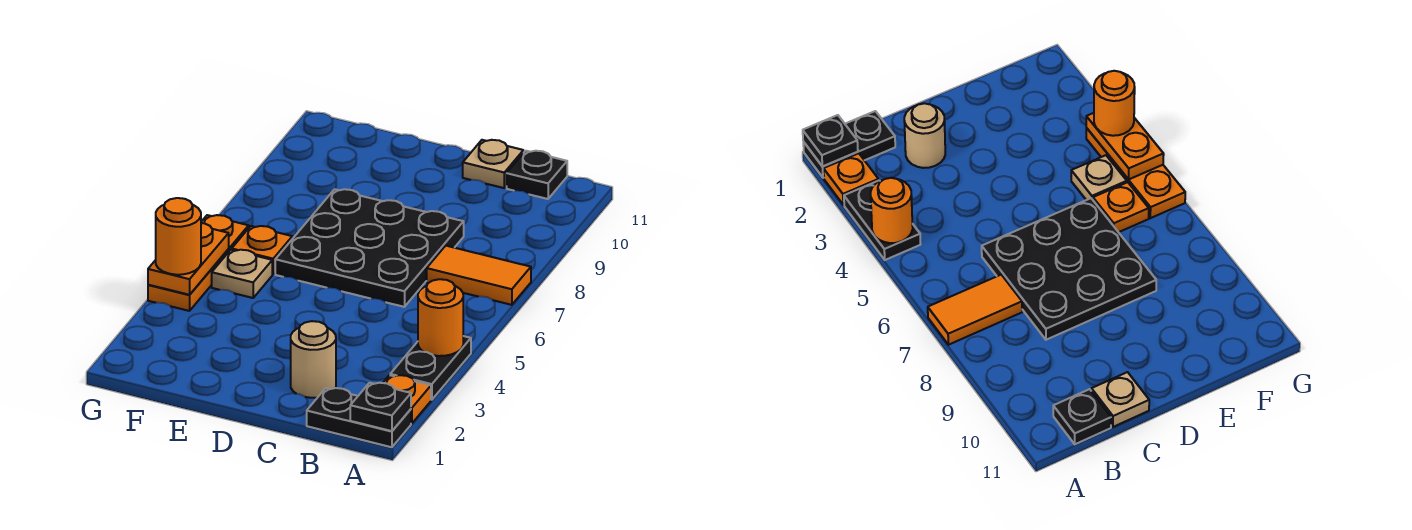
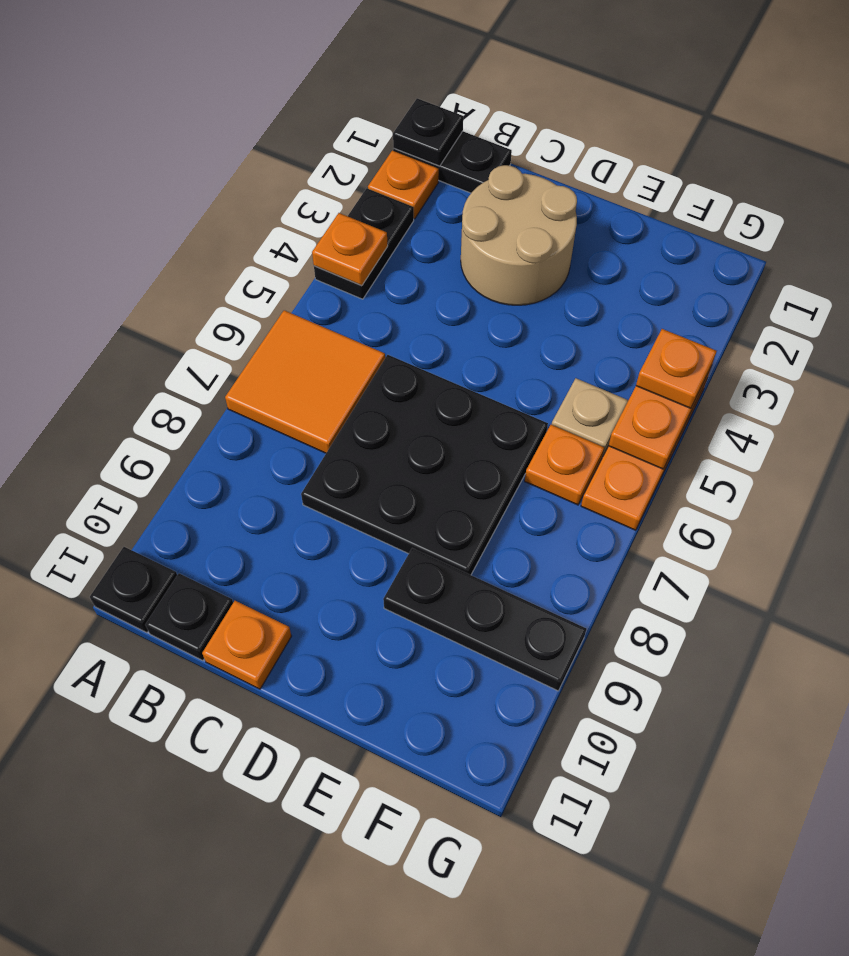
orange round brick A4 level 2 -> orange plate A4 level 2
orange tile A7:B7 level 1 -> orange tile A6:B7 level 1
none -> black plate A11 level 1
tan round brick C2 level 1 -> tan round brick C2:D3 level 1
tan plate C11 level 1 -> orange plate C11 level 1
none -> black plate E9:G9 level 1
orange round brick G4 level 3 -> orange plate G4 level 3

